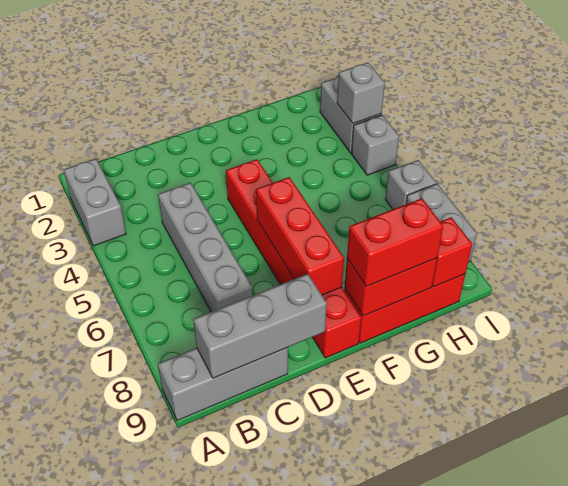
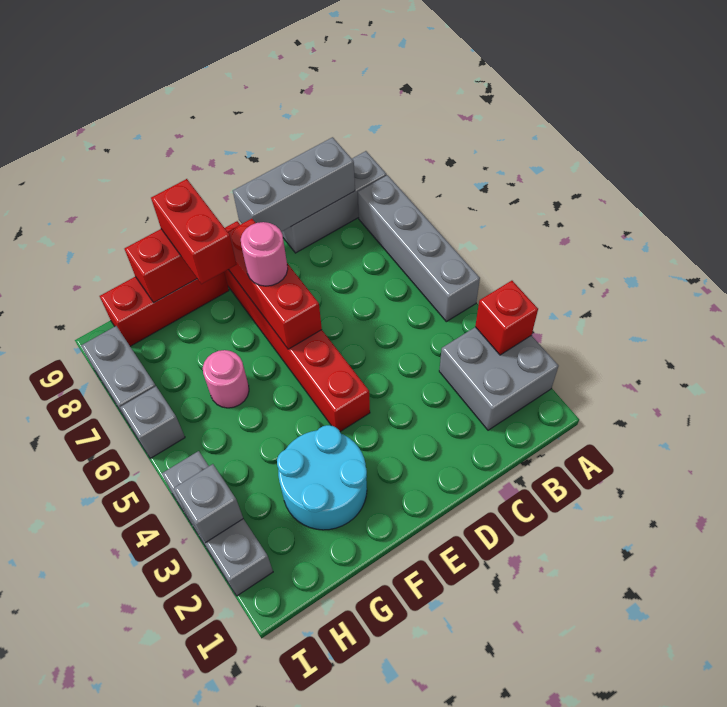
grey brick A2:A3 level 1 -> grey brick A2:B3 level 1
grey brick C4:C7 level 1 -> grey brick A5:A8 level 1
none -> pink round brick E7 level 3
none -> cyan round brick F2:G3 level 1
red brick F9:G9 level 3 -> red brick F8:F9 level 3
none -> pink round brick G6 level 1
red brick H9 level 2 -> red brick A3 level 2

